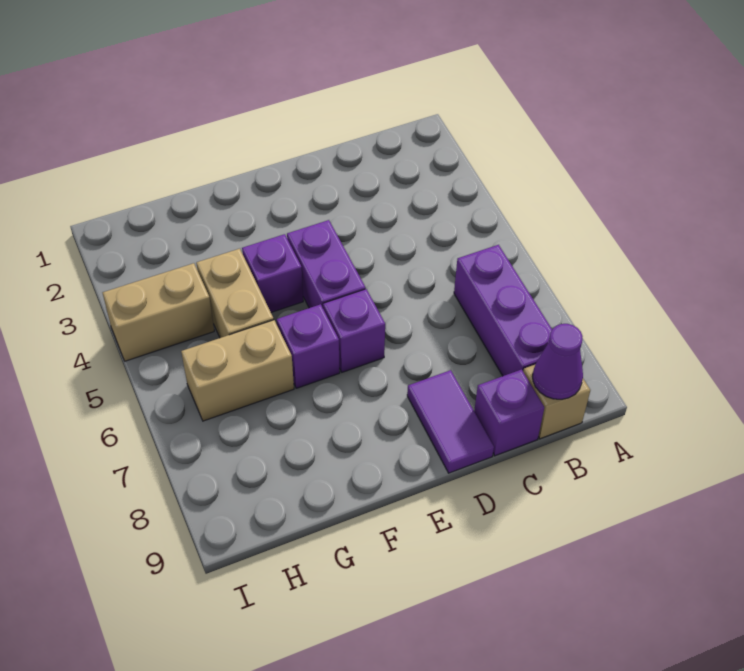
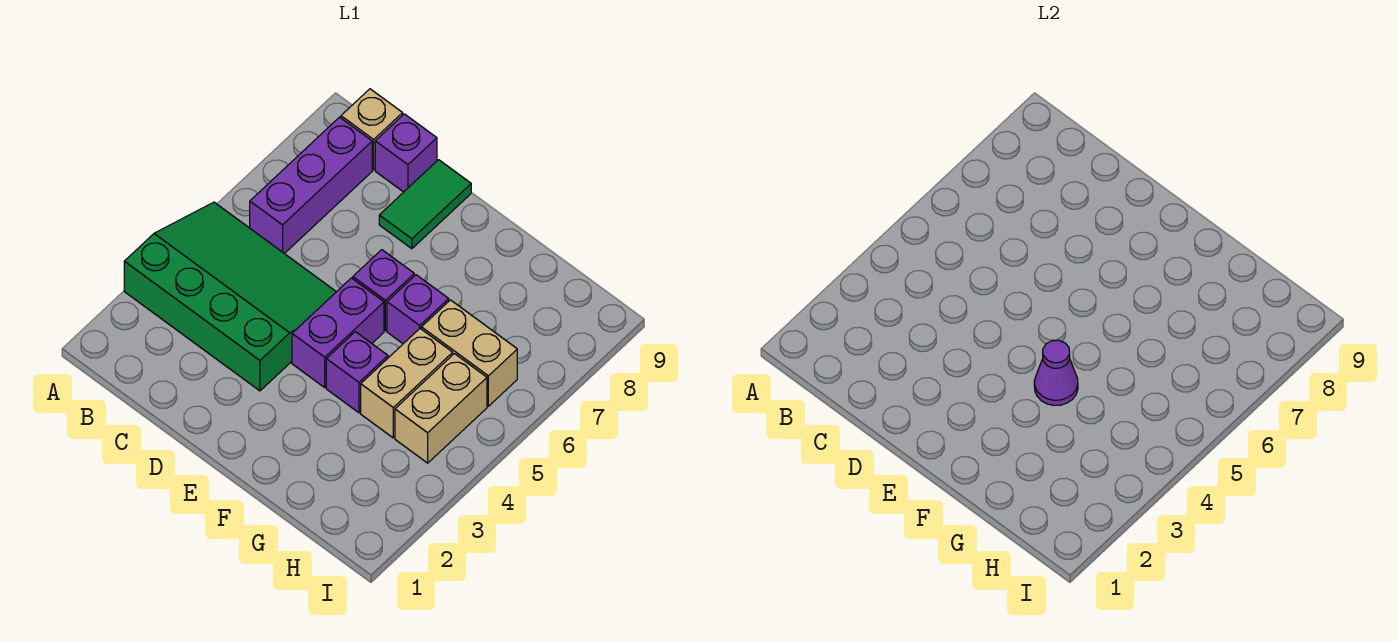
none -> green slope A3:D5 level 1 top 3
purple cone B9 level 2 -> purple cone F4 level 2
purple tile D8:D9 level 1 -> green tile D8:D9 level 1
tan brick H4:I4 level 1 -> tan brick H4:H5 level 1

